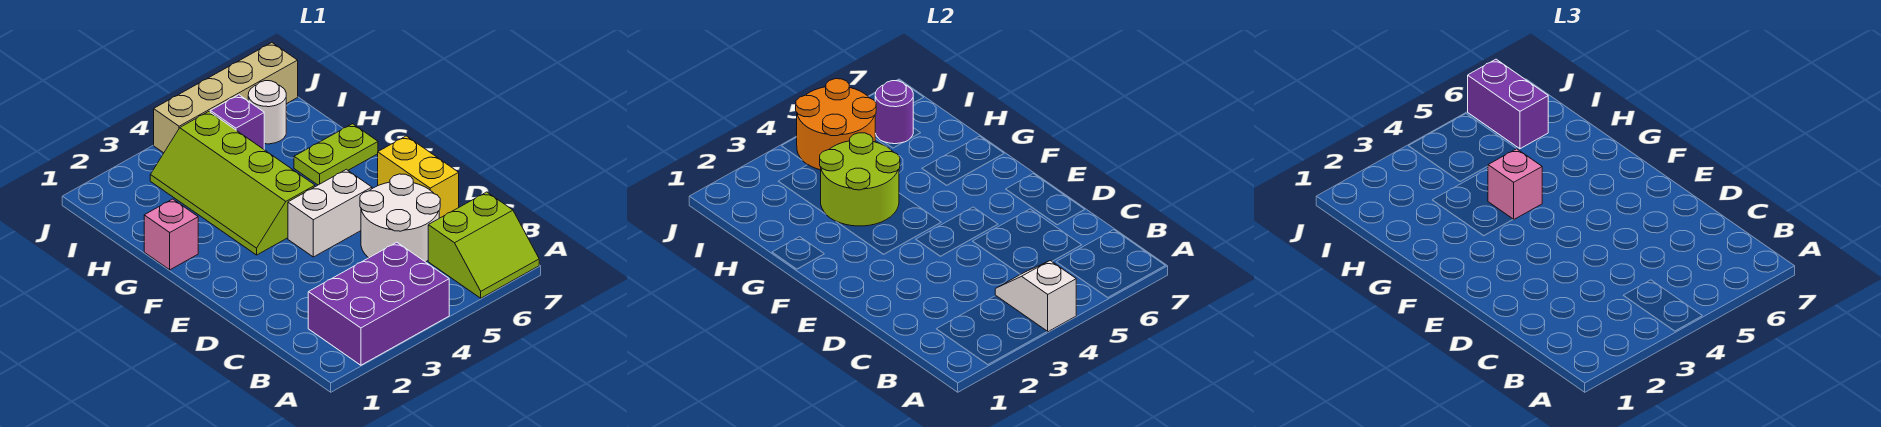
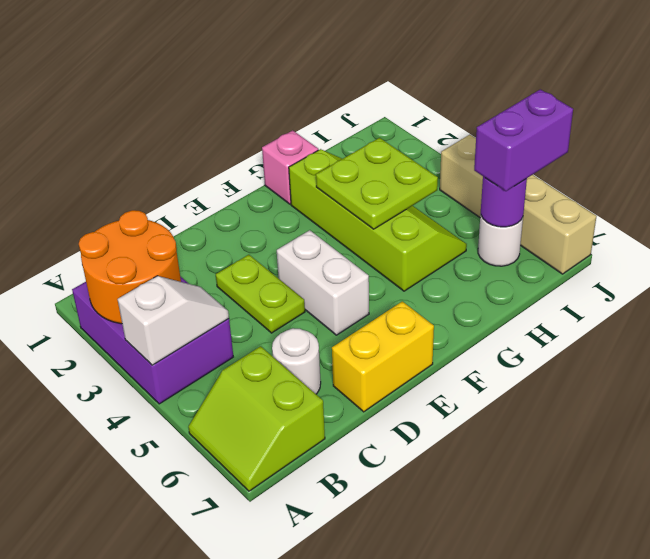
white round brick C5:D6 level 1 -> white round brick C6 level 1
lime slope F3:I4 level 1 top 4 -> lime slope G2:H5 level 1 top G
lime round brick G3:H4 level 2 -> lime plate G3:H4 level 2
pink brick G4 level 3 -> none
lime plate G6:G7 level 1 -> lime plate D3:D4 level 1
orange round brick I4:J5 level 2 -> orange round brick A2:B3 level 2
purple brick I5 level 1 -> none

